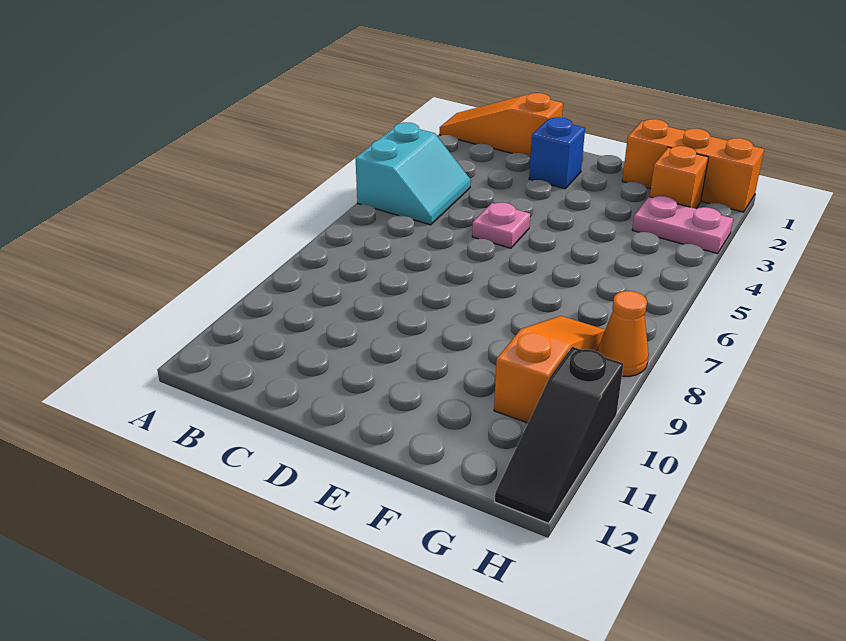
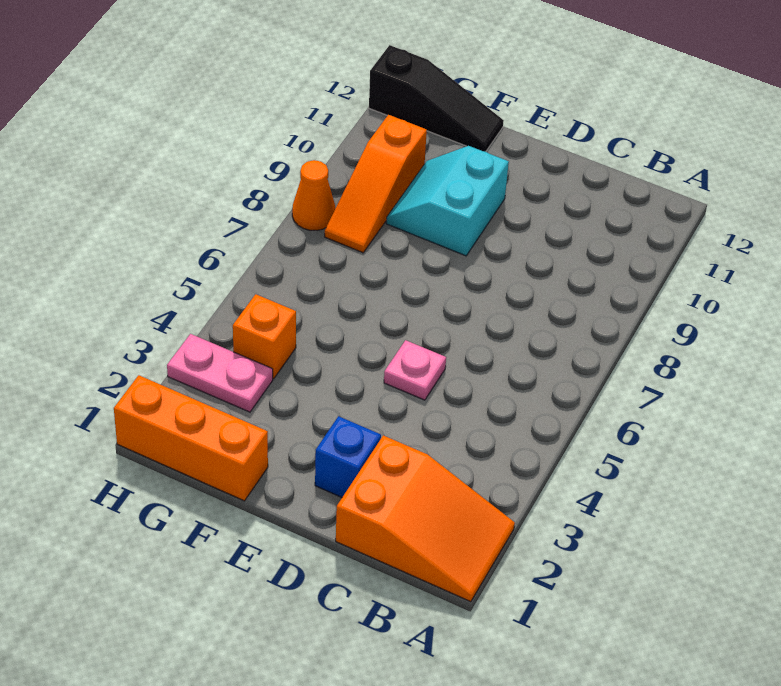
orange slope A1:C1 level 1 top C -> orange slope A1:C2 level 1 top C
cyan slope A4:B5 level 1 top A -> cyan slope E9:F10 level 1 top E
orange brick G2 level 1 -> orange brick G4 level 1
black slope H10:H12 level 1 top 10 -> black slope F12:H12 level 1 top H

